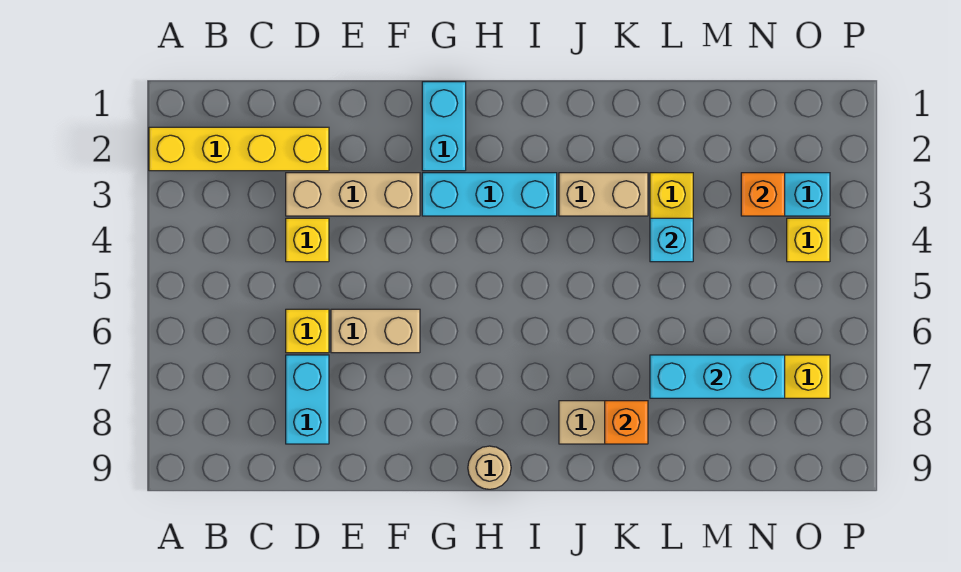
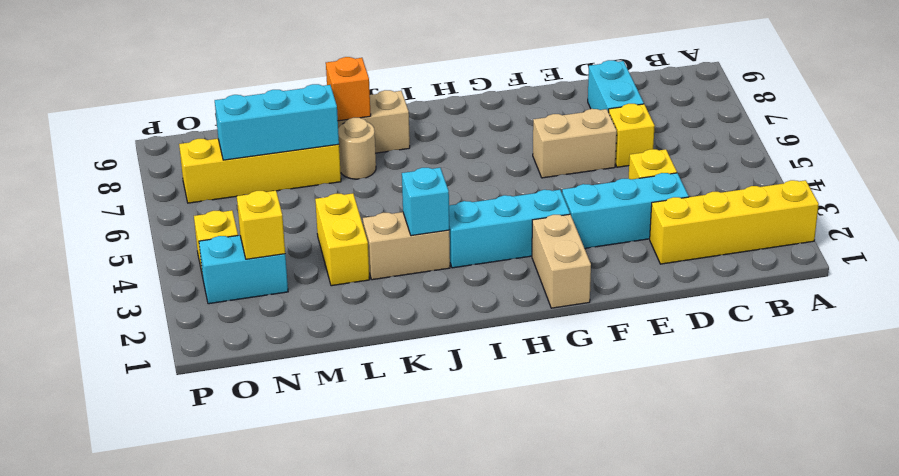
tan brick D3:F3 level 1 -> cyan brick D3:F3 level 1
cyan brick G1:G2 level 1 -> tan brick G1:G2 level 1
tan round brick H9 level 1 -> tan round brick K7 level 1
cyan brick L4 level 2 -> cyan brick J3 level 2
orange brick N3 level 2 -> yellow brick N3 level 2

